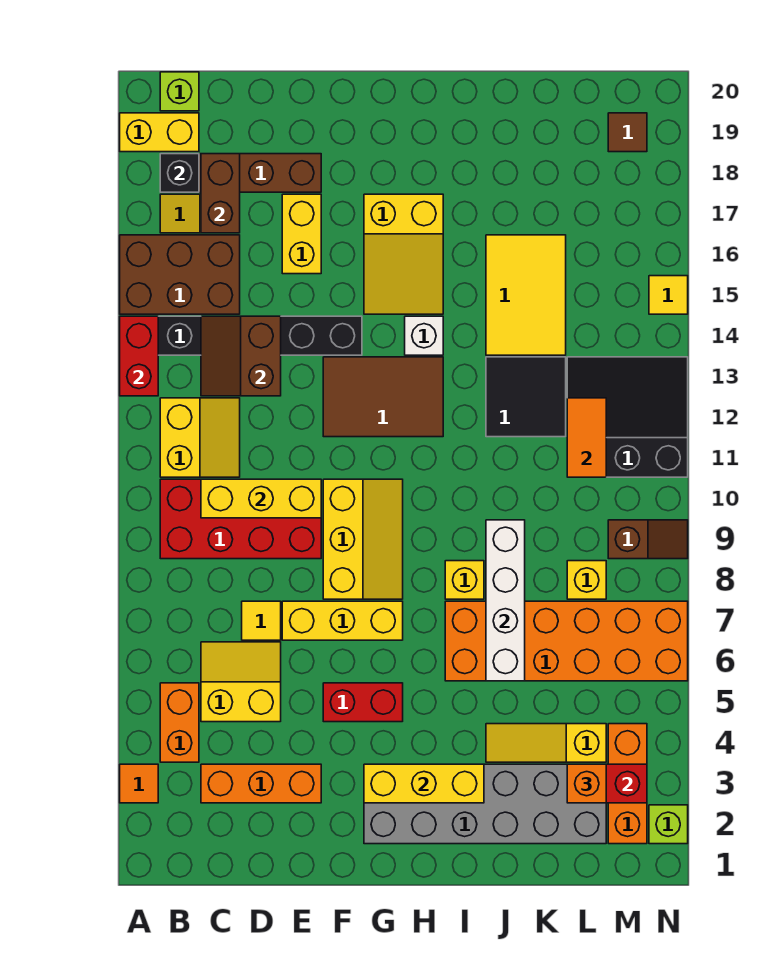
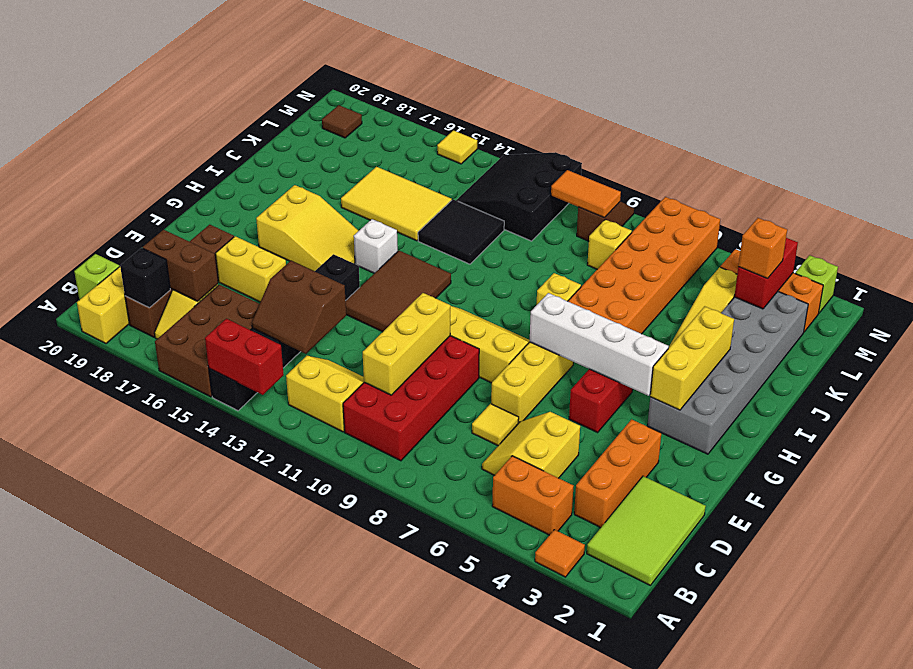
none -> lime tile B1:D2 level 1
white brick J6:J9 level 2 -> white brick G4:G7 level 2
orange tile L11:L12 level 2 -> orange tile M9:M10 level 2

